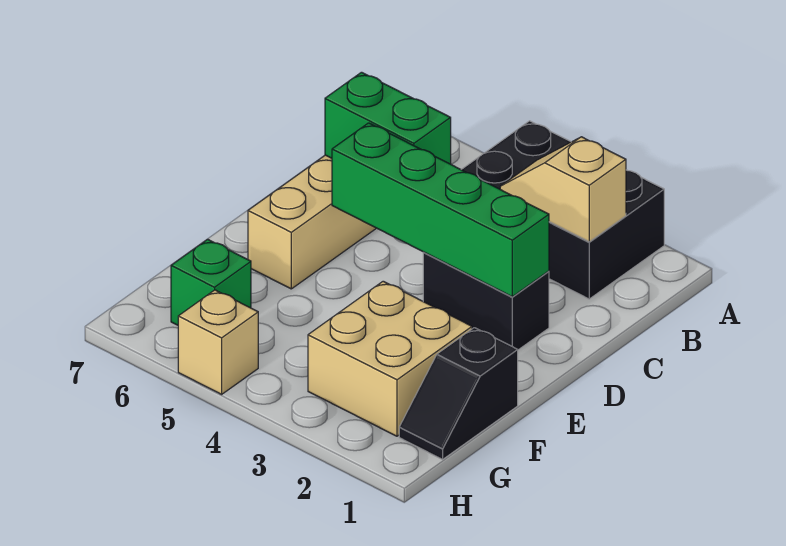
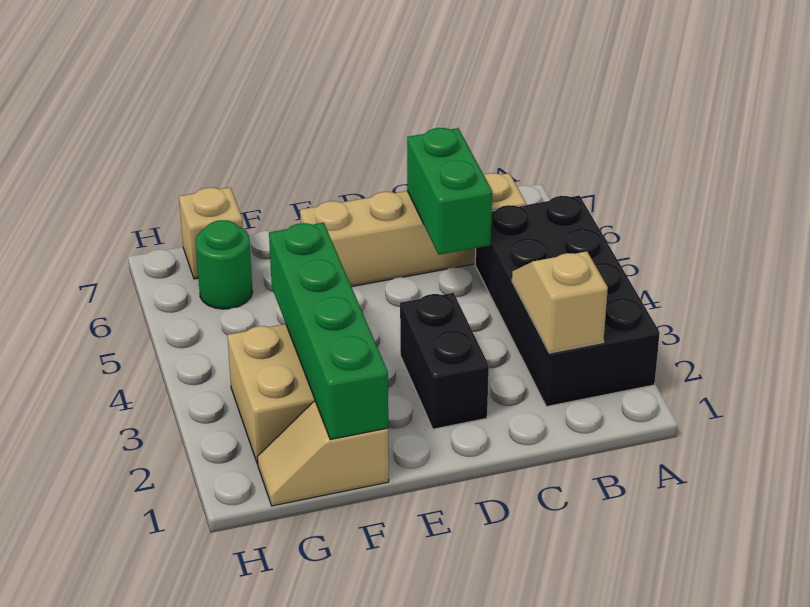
black brick A2:B4 level 1 -> black brick A2:B5 level 1
green brick D2:D5 level 2 -> green brick F1:F4 level 2
black slope F1:G1 level 1 top F -> tan slope F1:G1 level 1 top F
green brick G6 level 1 -> green round brick G6 level 1
tan brick H5 level 1 -> tan brick G7 level 1

